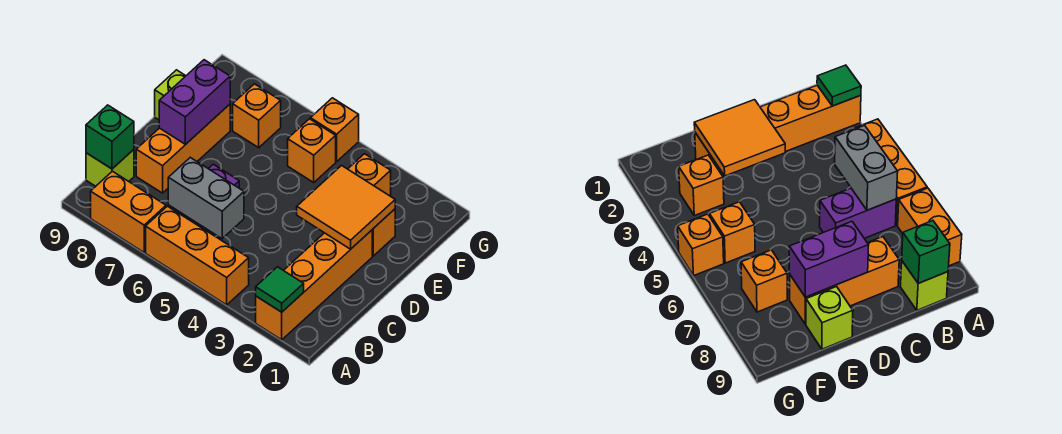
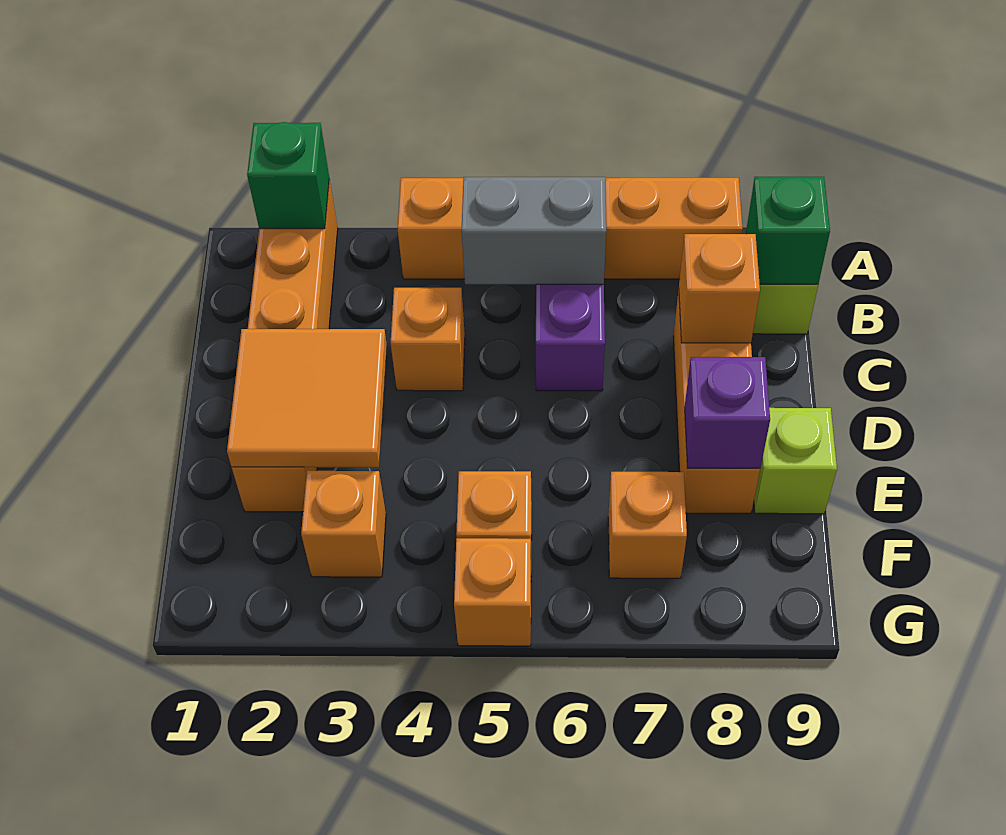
green tile A2 level 2 -> green brick A2 level 2
none -> orange brick C4 level 1
none -> orange brick C8 level 2
purple brick D8:E8 level 2 -> purple brick E8 level 2

